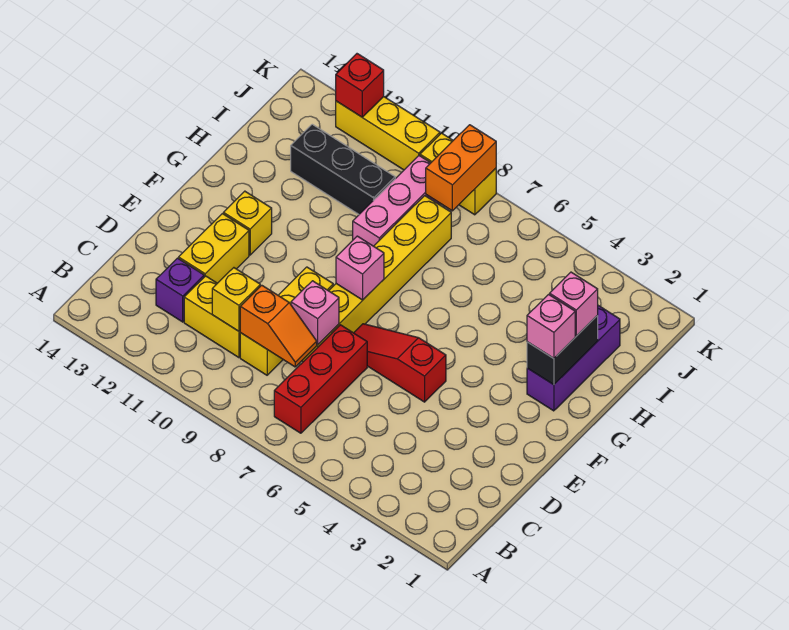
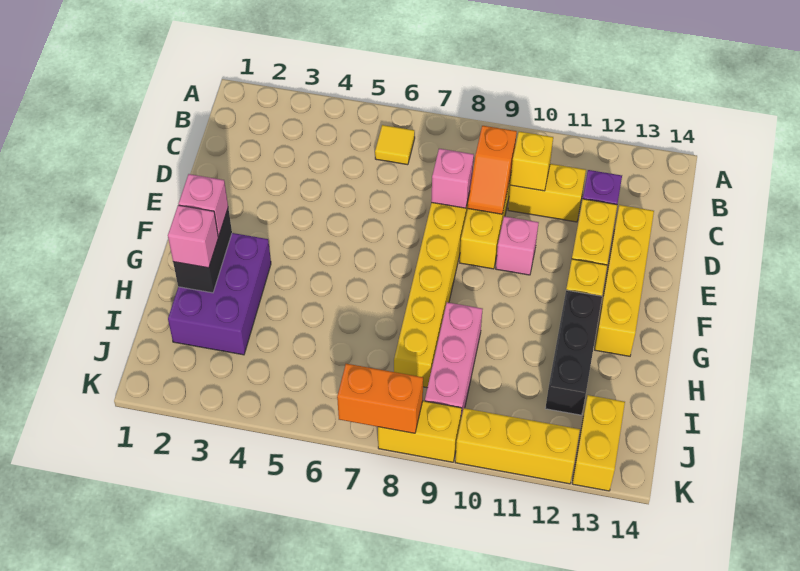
none -> yellow tile B6 level 1
red brick B7:D7 level 1 -> none
orange slope C8:C9 level 2 top 9 -> orange slope C9:D9 level 2 top C
none -> yellow brick D13:G13 level 1
red slope E5:E7 level 1 top 5 -> none
pink brick F8 level 2 -> pink brick E10 level 1
purple brick G2:I2 level 1 -> purple brick G2:I3 level 1
black brick I10:I12 level 1 -> black brick G12:I12 level 1
orange brick J8:K8 level 2 -> orange brick K7:K8 level 2
none -> yellow brick J13:K13 level 1
red brick K12 level 2 -> none

